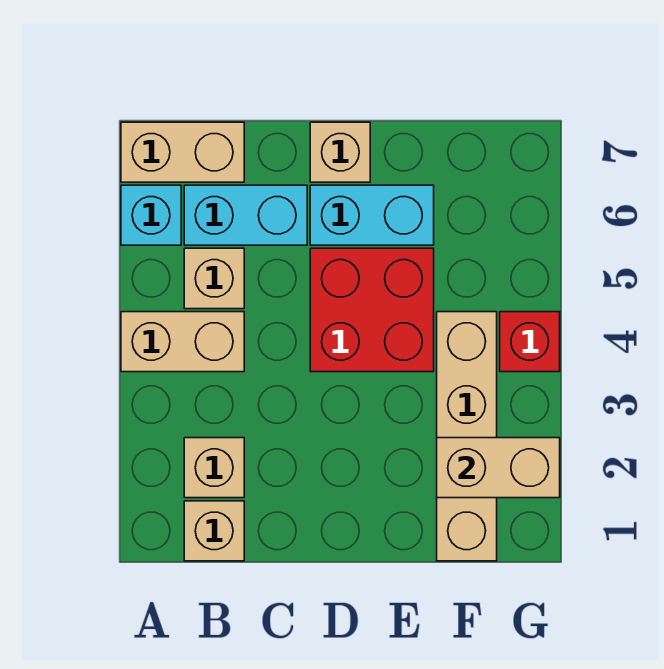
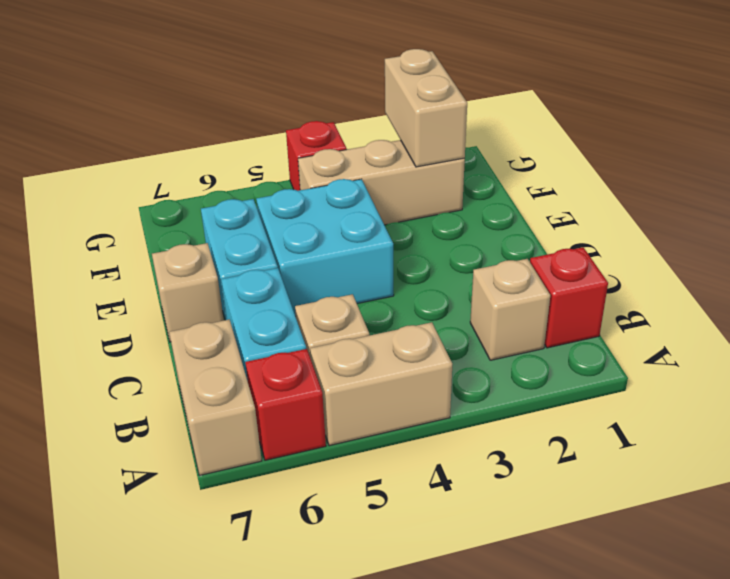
tan brick A4:B4 level 1 -> tan brick A4:A5 level 1
cyan brick A6 level 1 -> red brick A6 level 1
tan brick B1 level 1 -> red brick B1 level 1
red brick D4:E5 level 1 -> cyan brick D4:E5 level 1
tan brick F1:F4 level 1 -> tan brick F2:F4 level 1

